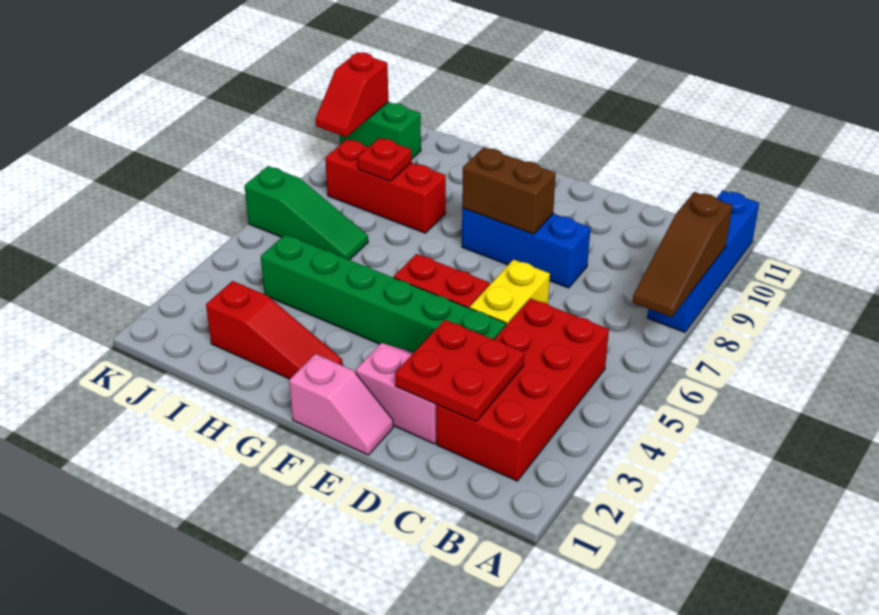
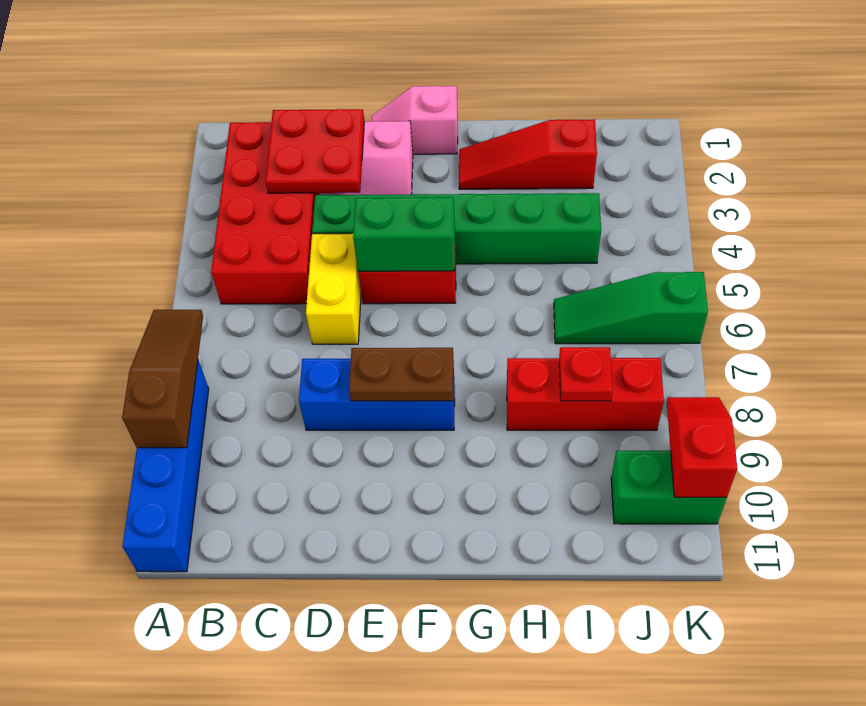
none -> green brick E5:F5 level 2
brown brick E8:F8 level 2 -> brown plate E8:F8 level 2

